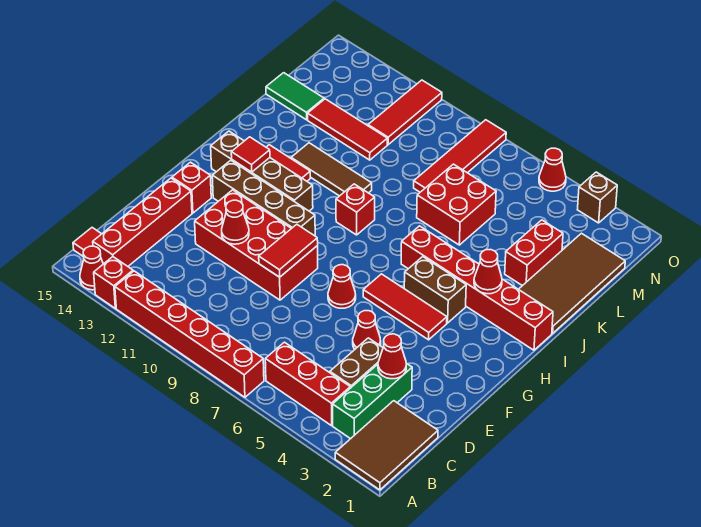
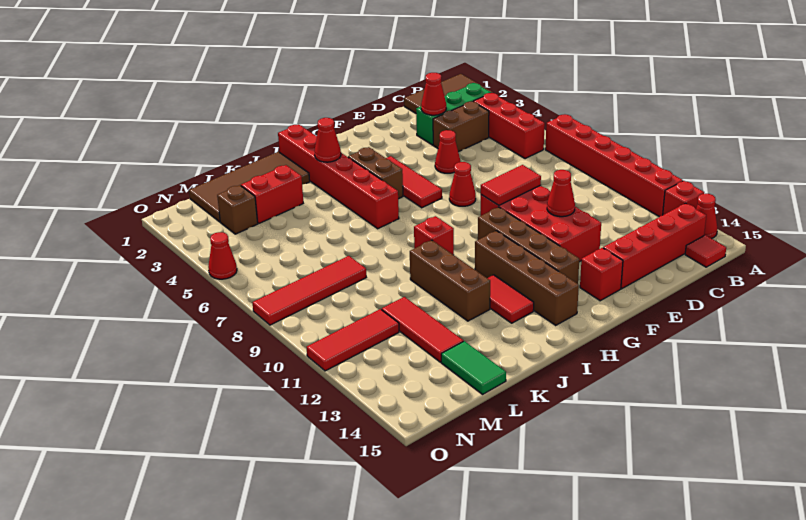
red tile H13 level 2 -> none
brown tile J10:J12 level 1 -> brown brick J10:J12 level 1
red brick K6:L7 level 1 -> none
brown brick O3 level 1 -> brown brick M3 level 1

